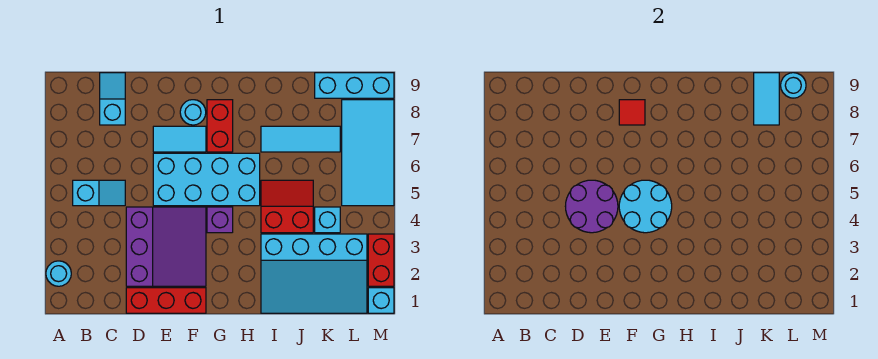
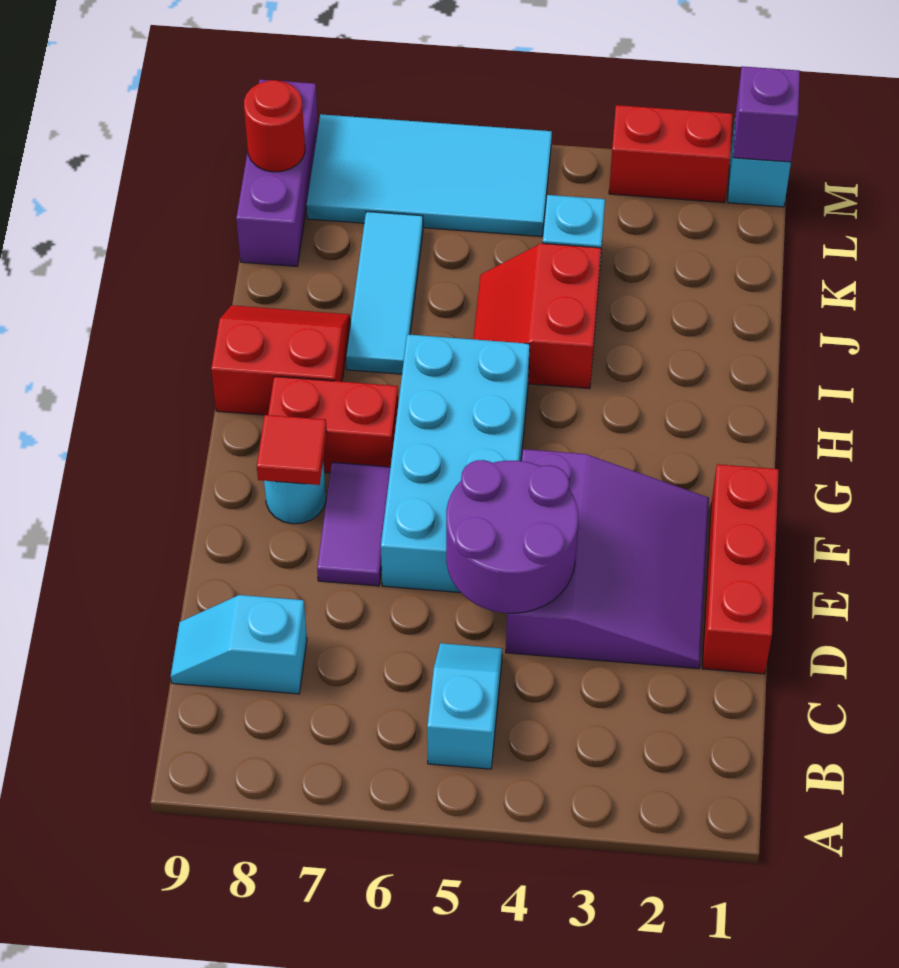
cyan round brick A2 level 1 -> none
purple slope D2:F4 level 1 top D -> purple slope D2:F4 level 1 top 4
cyan tile E7:F7 level 1 -> purple tile E7:F7 level 1
cyan round brick F4:G5 level 2 -> none
purple brick G4 level 1 -> purple brick M1 level 2
none -> red slope H8:I9 level 1 top H
cyan slope I1:L3 level 1 top 3 -> none
cyan tile K8:K9 level 2 -> none
cyan brick K9:M9 level 1 -> purple brick K9:M9 level 1
cyan round brick L9 level 2 -> red round brick L9 level 2

